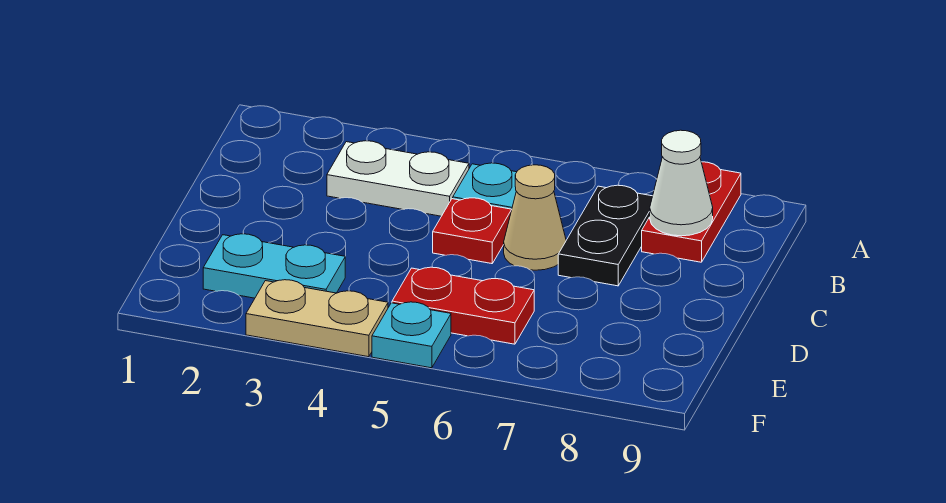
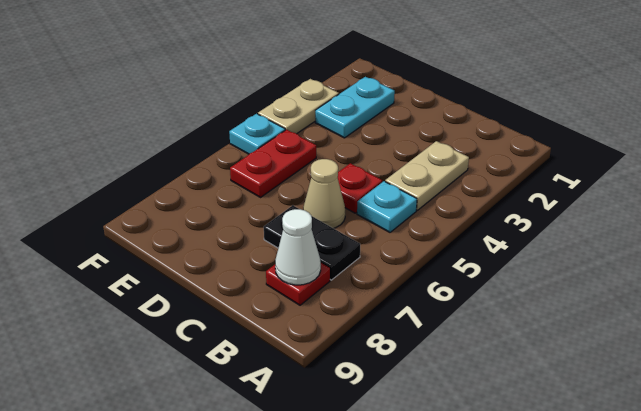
red plate A8:B8 level 1 -> red plate B8 level 1
white plate B3:B4 level 1 -> tan plate B3:B4 level 1

